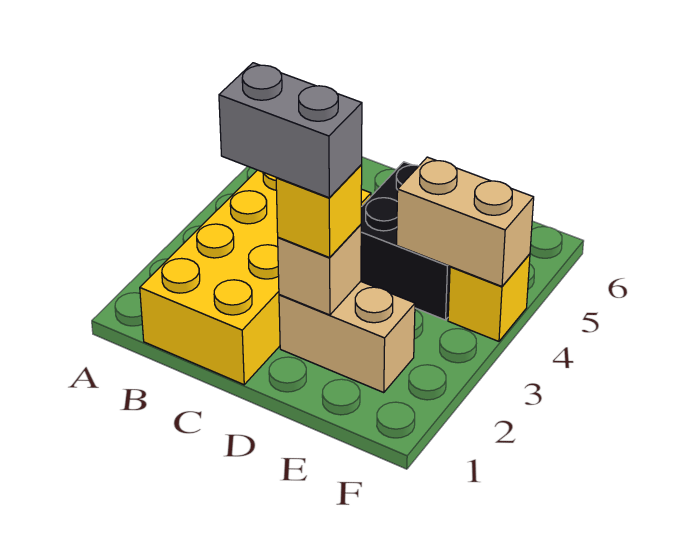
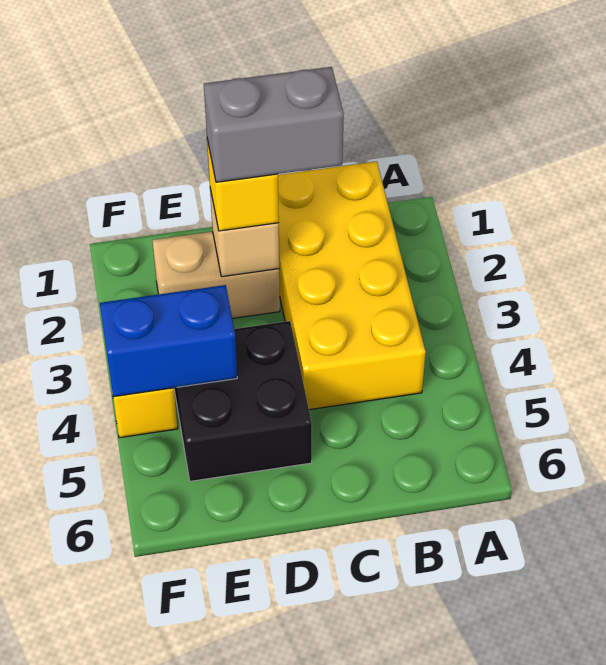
tan brick E4:F4 level 2 -> blue brick E4:F4 level 2

